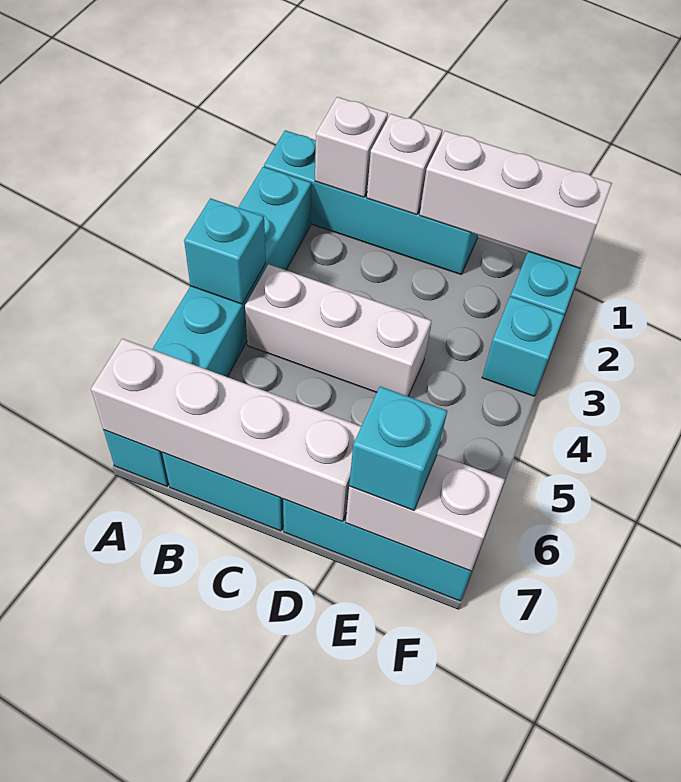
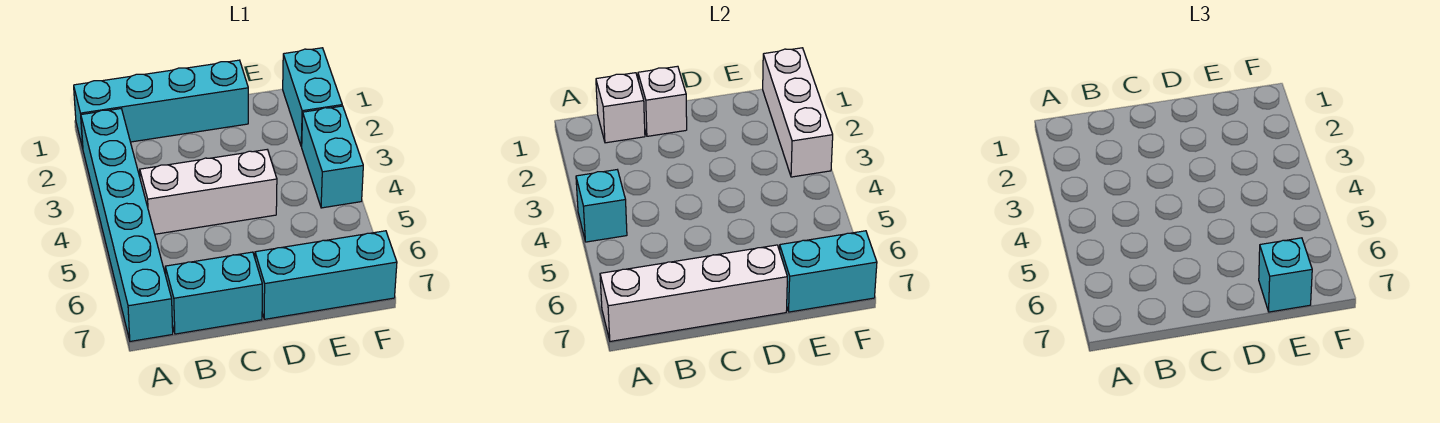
white brick D1:F1 level 2 -> white brick F1:F3 level 2
white brick E7:F7 level 2 -> cyan brick E7:F7 level 2
cyan brick F3 level 1 -> cyan brick F3:F4 level 1

